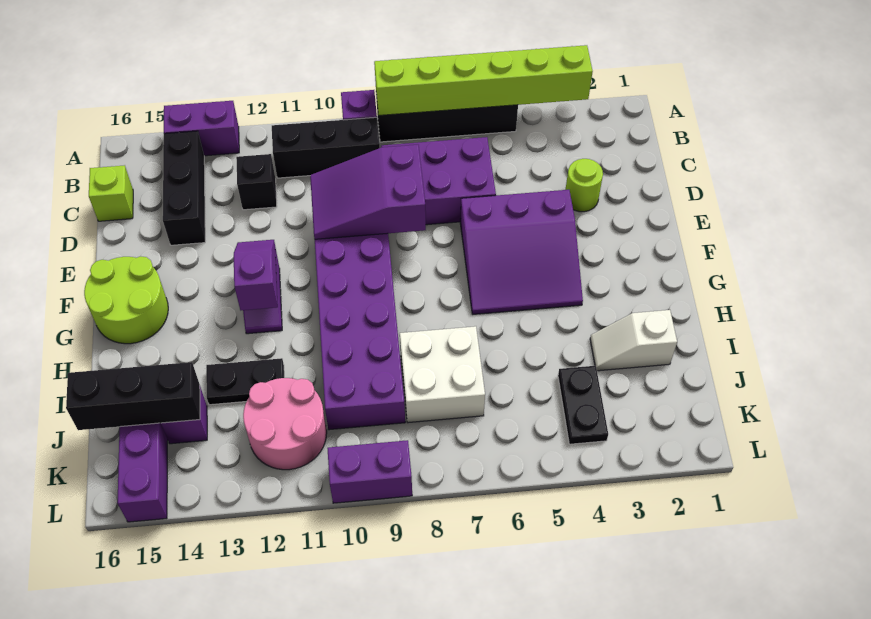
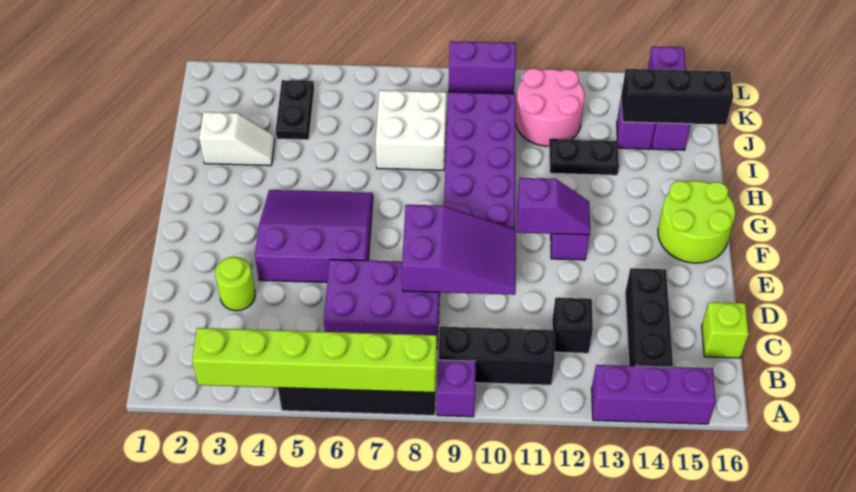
purple brick A13:A14 level 1 -> purple brick A13:A15 level 1
purple slope F12:G12 level 2 top G -> purple slope F11:F12 level 2 top 11

